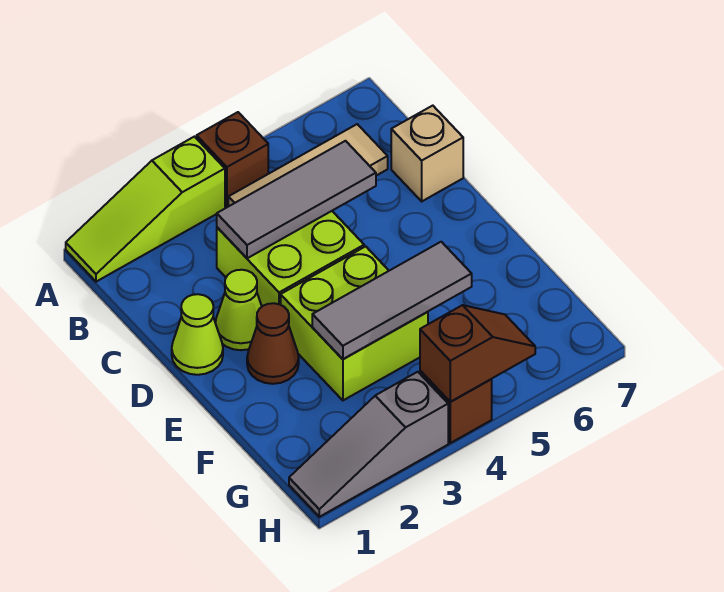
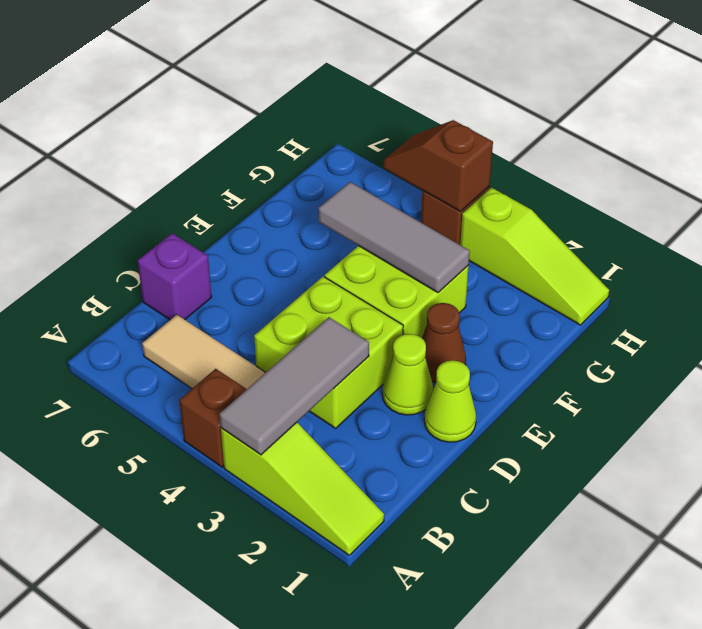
grey tile C3:C5 level 2 -> grey tile A3:C3 level 2
tan brick C7 level 1 -> purple brick C7 level 1
grey slope H1:H3 level 1 top 3 -> lime slope H1:H3 level 1 top 3

